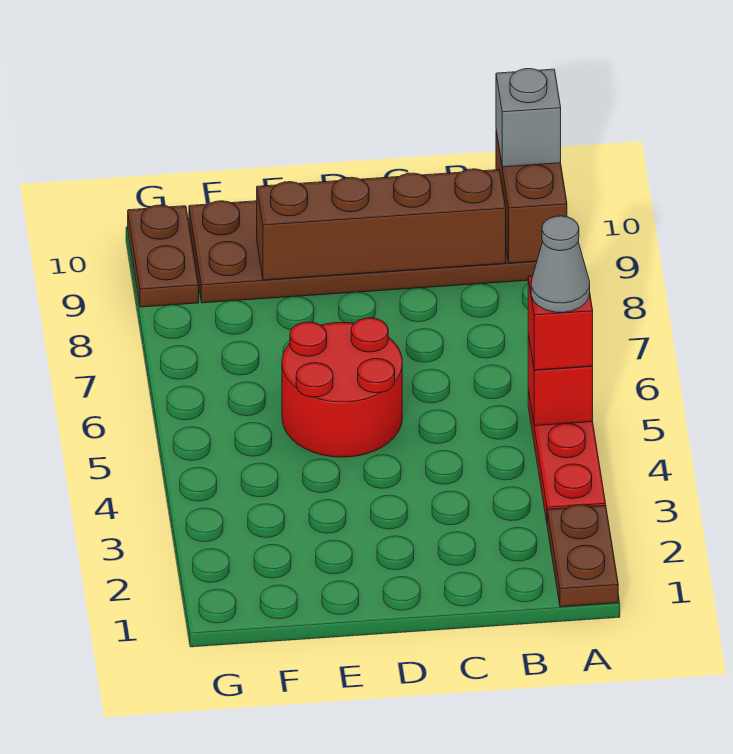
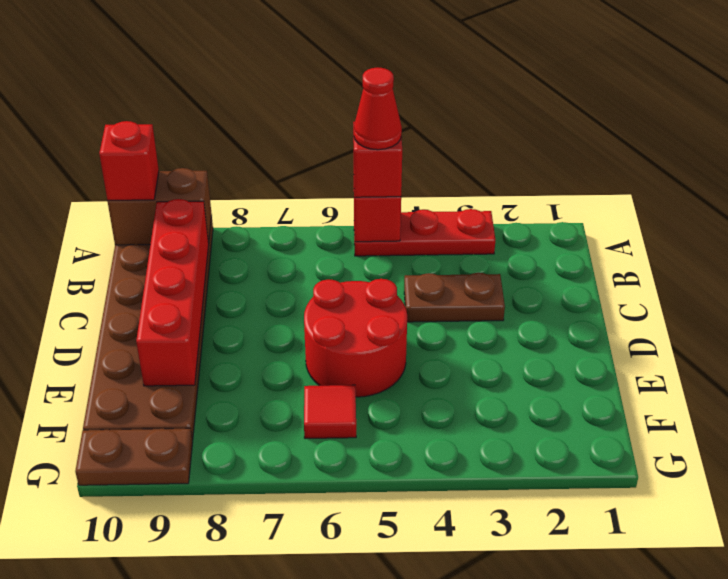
brown plate A1:A2 level 1 -> brown plate C3:C4 level 1
grey cone A5 level 4 -> red cone A5 level 4
grey brick A10 level 3 -> red brick A10 level 3
brown brick B9:E9 level 2 -> red brick B9:E9 level 2
none -> red tile F6 level 1

